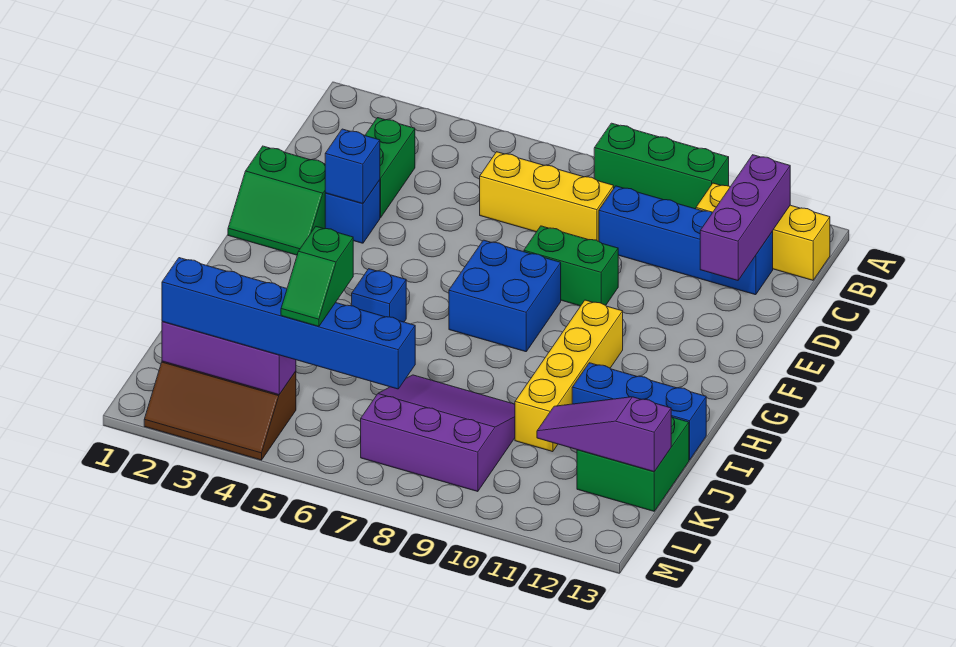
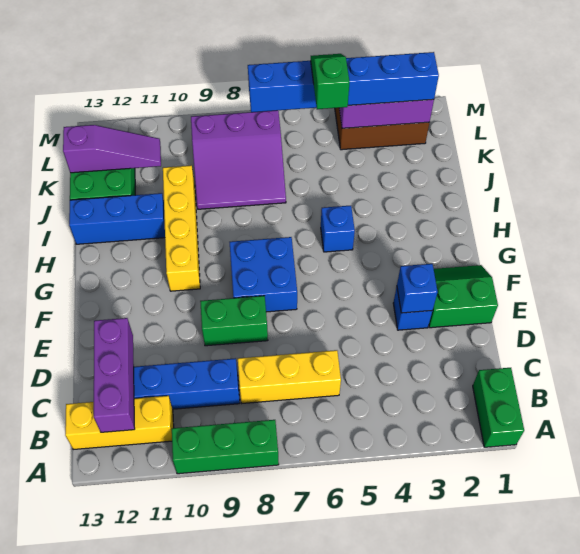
green brick C3:D3 level 1 -> green brick A1:B1 level 1

